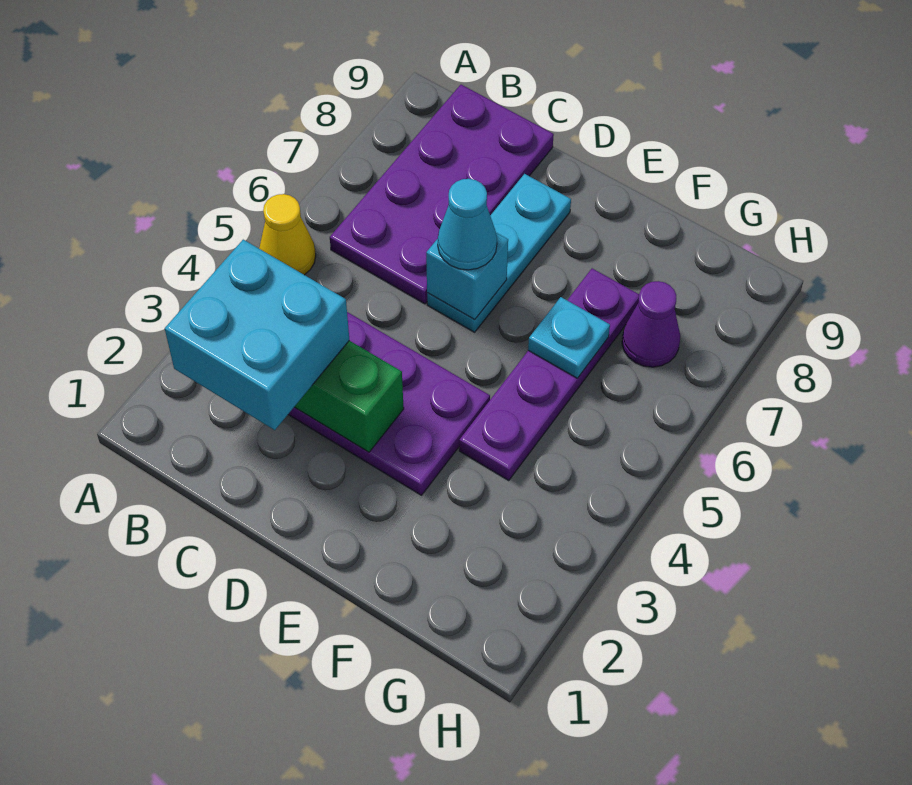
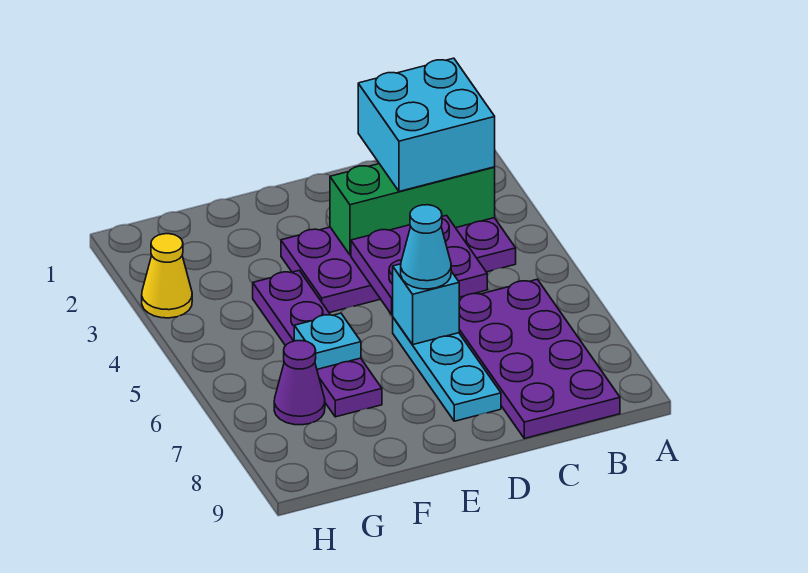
yellow cone A5 level 1 -> yellow cone H3 level 1
none -> purple plate C4:D5 level 2

